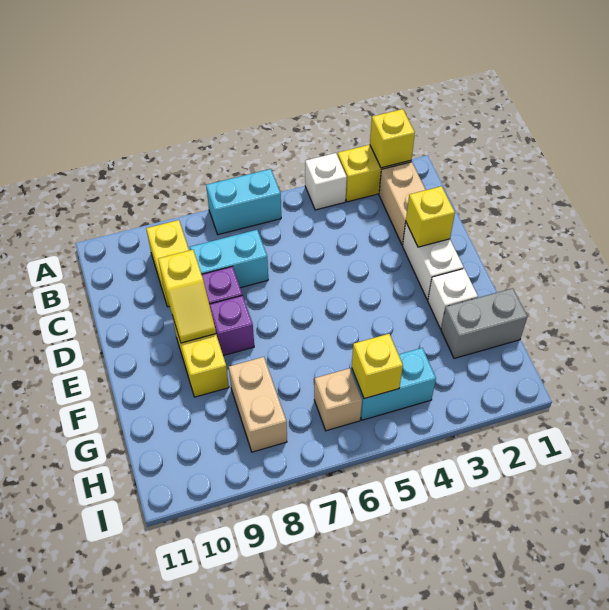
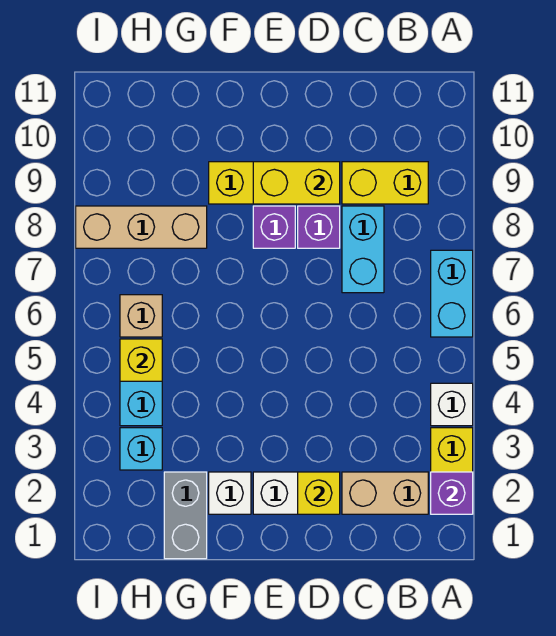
yellow brick A2 level 2 -> purple brick A2 level 2
yellow slope D9:E9 level 2 top D -> yellow brick D9:E9 level 2
tan brick G8:H8 level 1 -> tan brick G8:I8 level 1
none -> cyan brick H3 level 1

